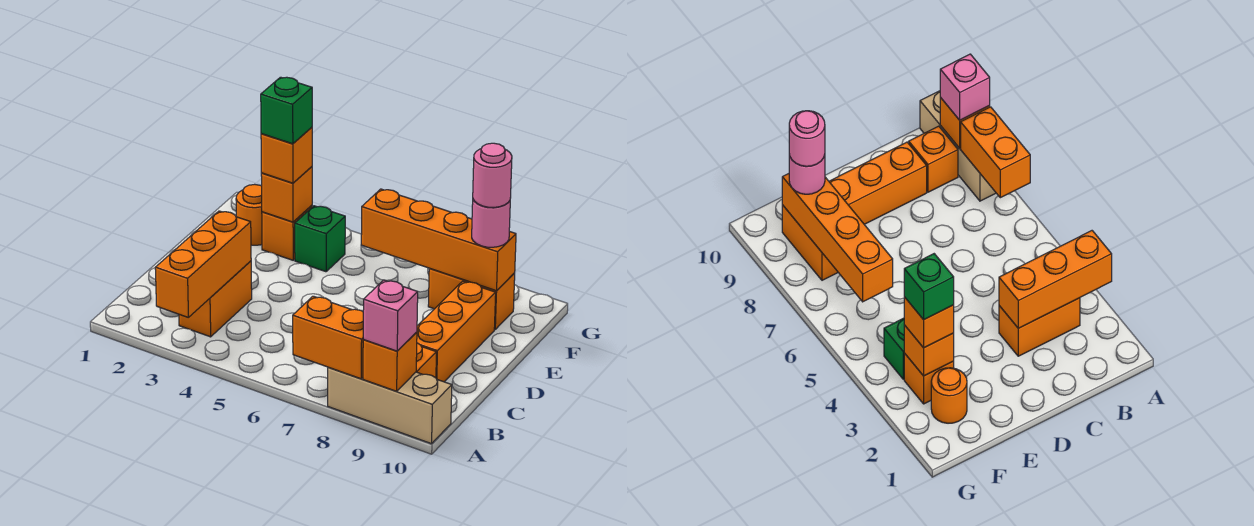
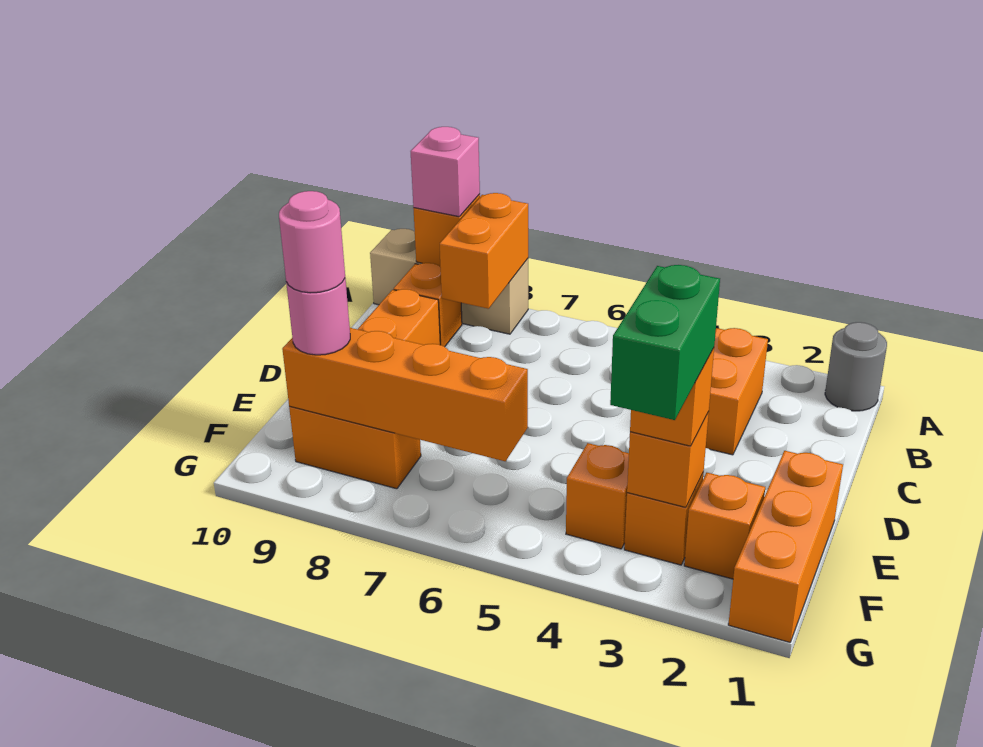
none -> grey round brick A1 level 1
orange brick A3:C3 level 2 -> orange brick E1:G1 level 1
orange brick A7:A8 level 2 -> orange brick A8:B8 level 2
orange round brick F2 level 1 -> orange brick F2 level 1
green brick F3 level 4 -> green brick F3:G3 level 4
green brick F4 level 1 -> orange brick F4 level 1

